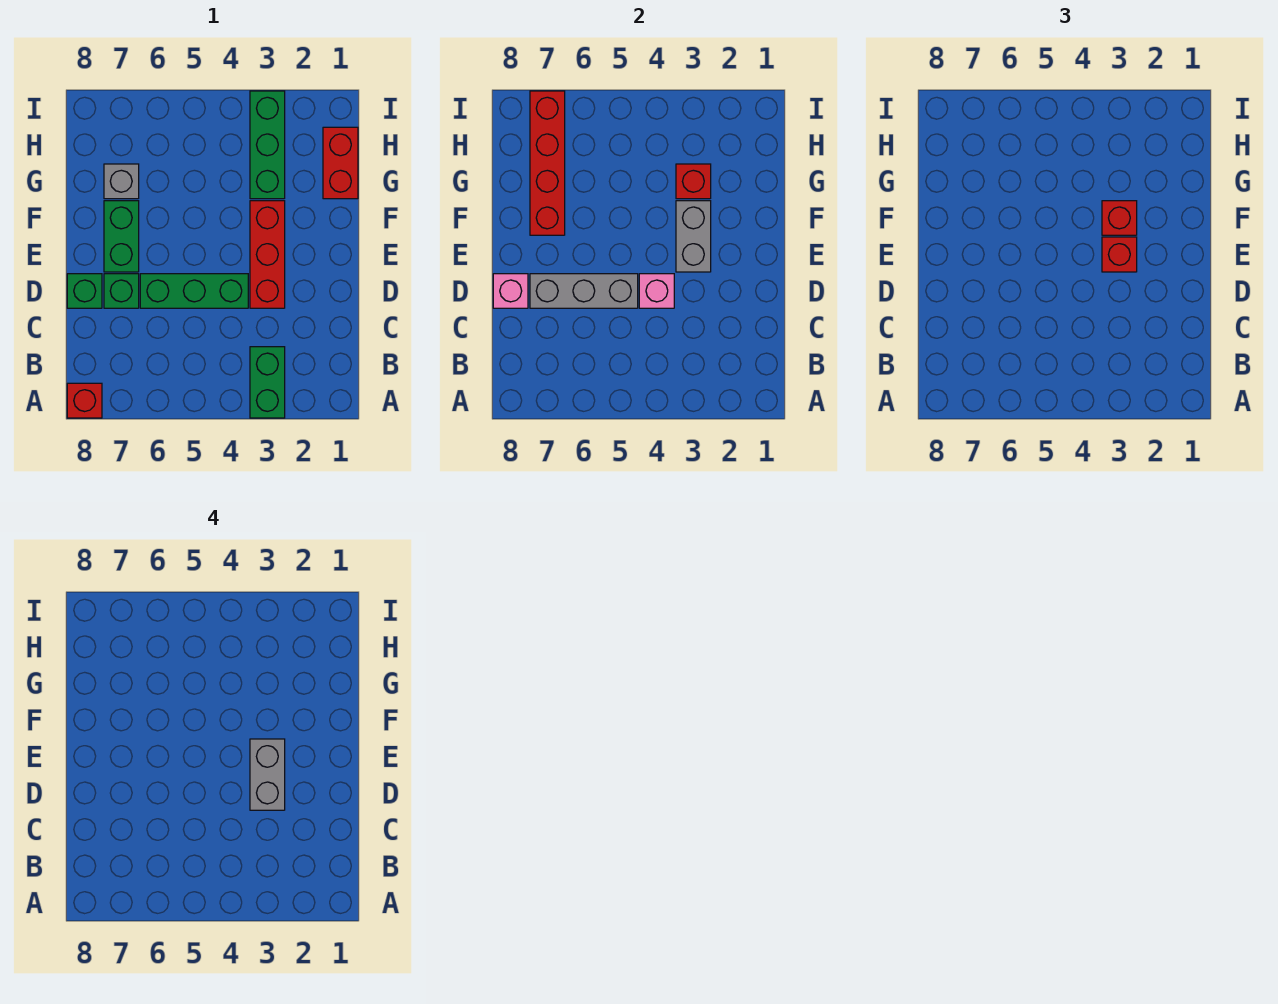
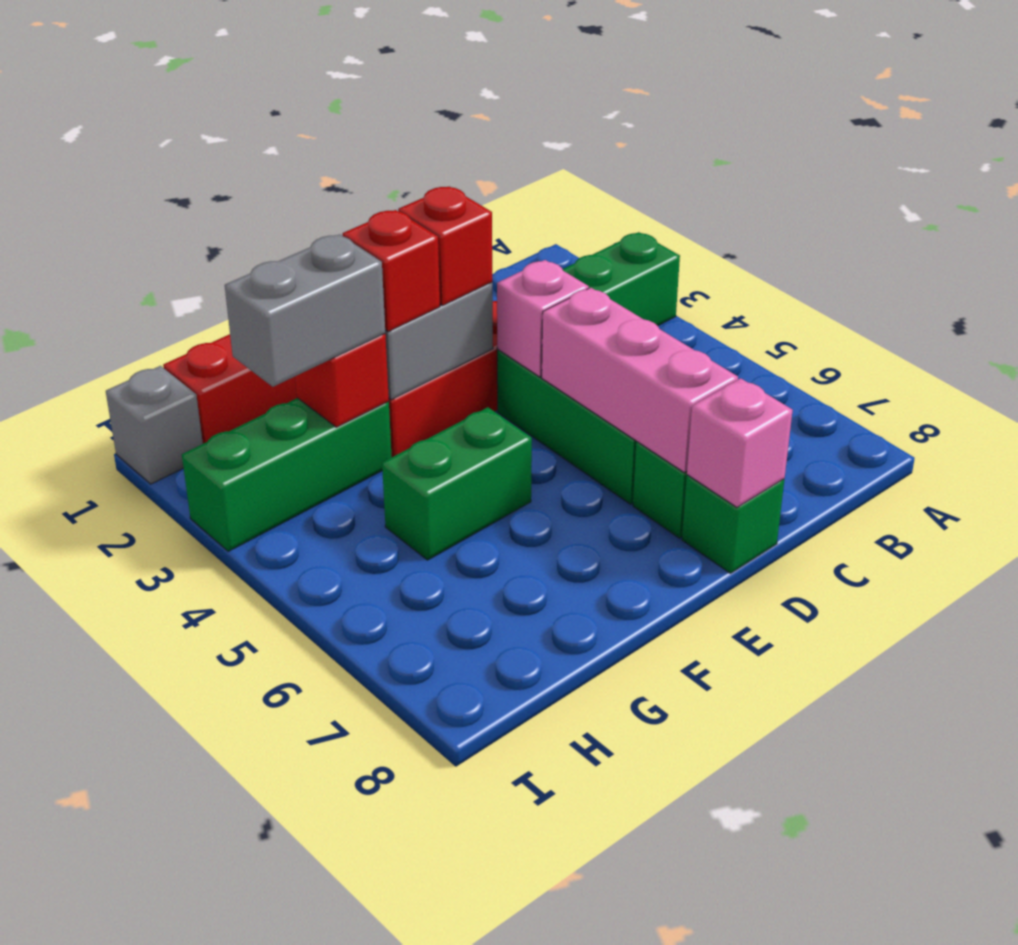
red brick A8 level 1 -> none
grey brick D3:E3 level 4 -> grey brick G3:H3 level 3
grey brick D5:D7 level 2 -> pink brick D5:D7 level 2
green brick E7:F7 level 1 -> green brick F5:G5 level 1
red brick F7:I7 level 2 -> none
grey brick G7 level 1 -> grey brick I1 level 1

